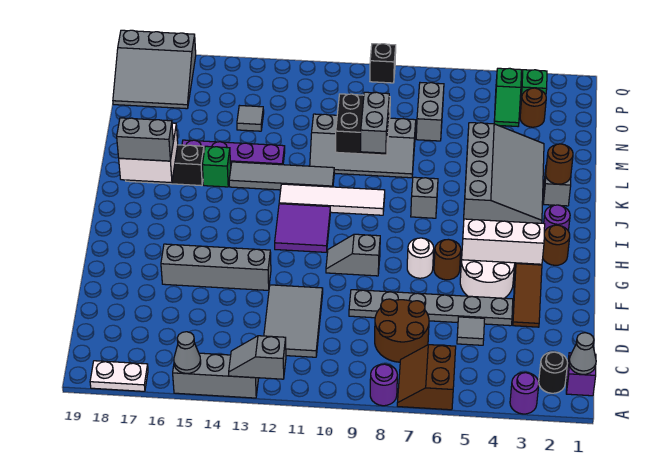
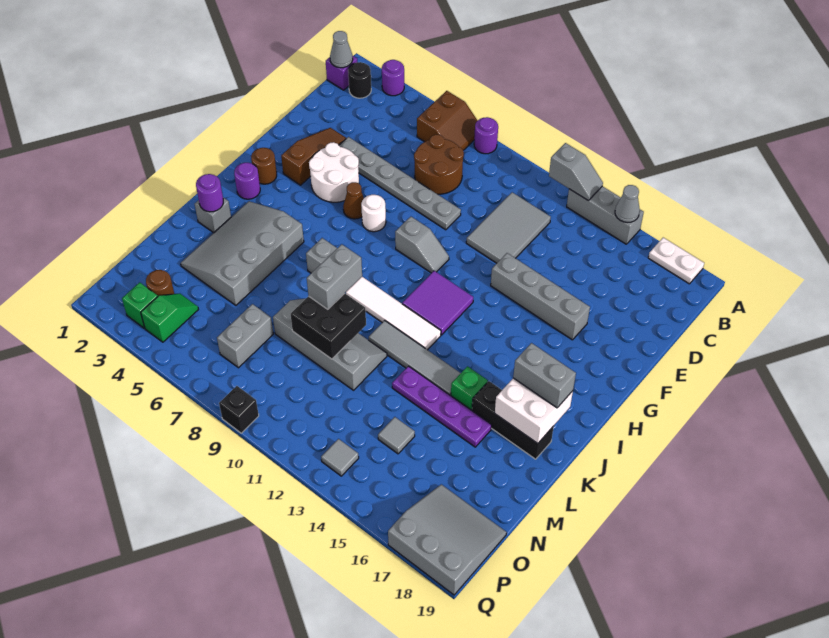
grey tile D5 level 1 -> grey tile P13 level 1
white brick G3:G5 level 2 -> none
brown round brick G6 level 1 -> brown cone G6 level 1
brown round brick K2 level 2 -> purple round brick K2 level 2

